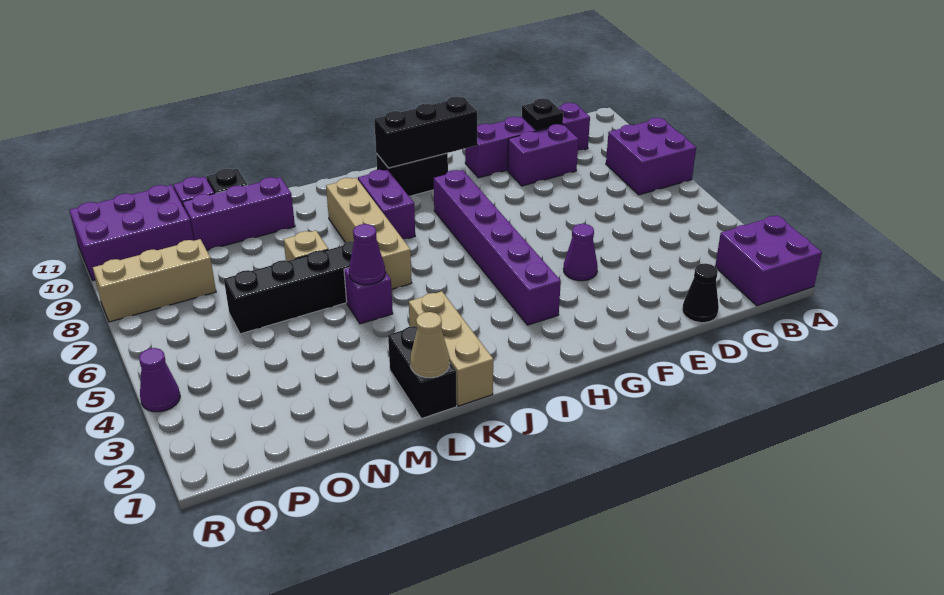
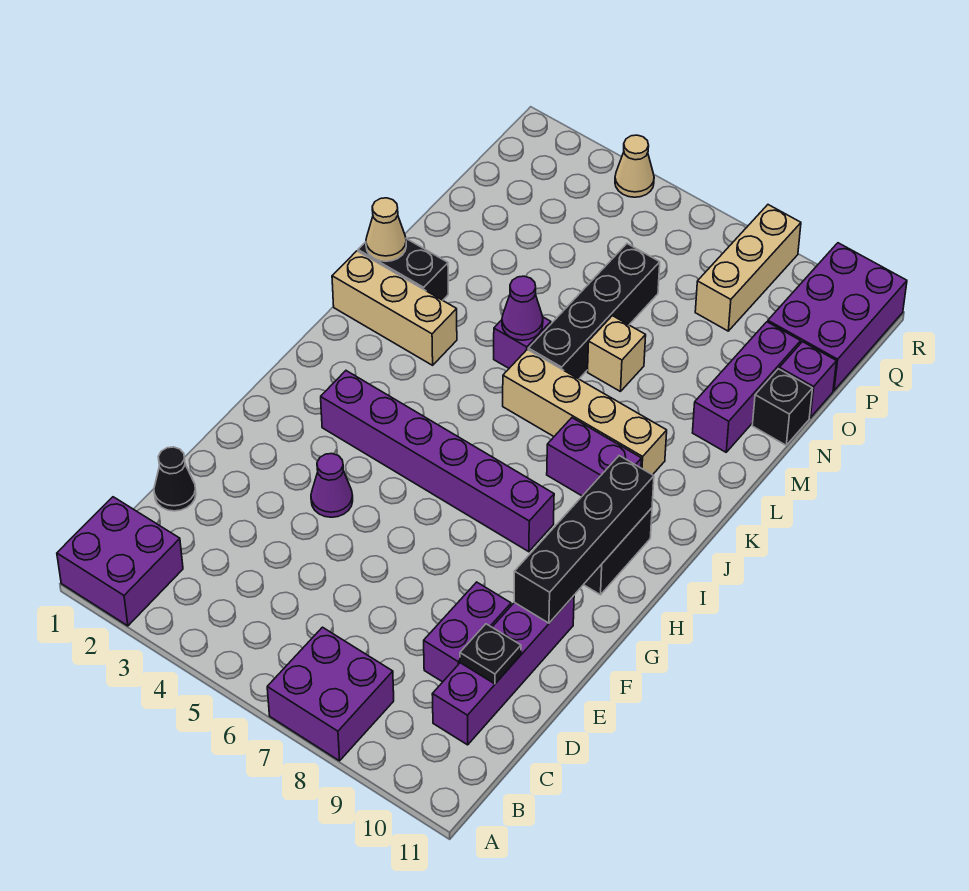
black brick G10:I10 level 2 -> black brick F10:I10 level 2
purple cone R4 level 1 -> tan cone R4 level 1

